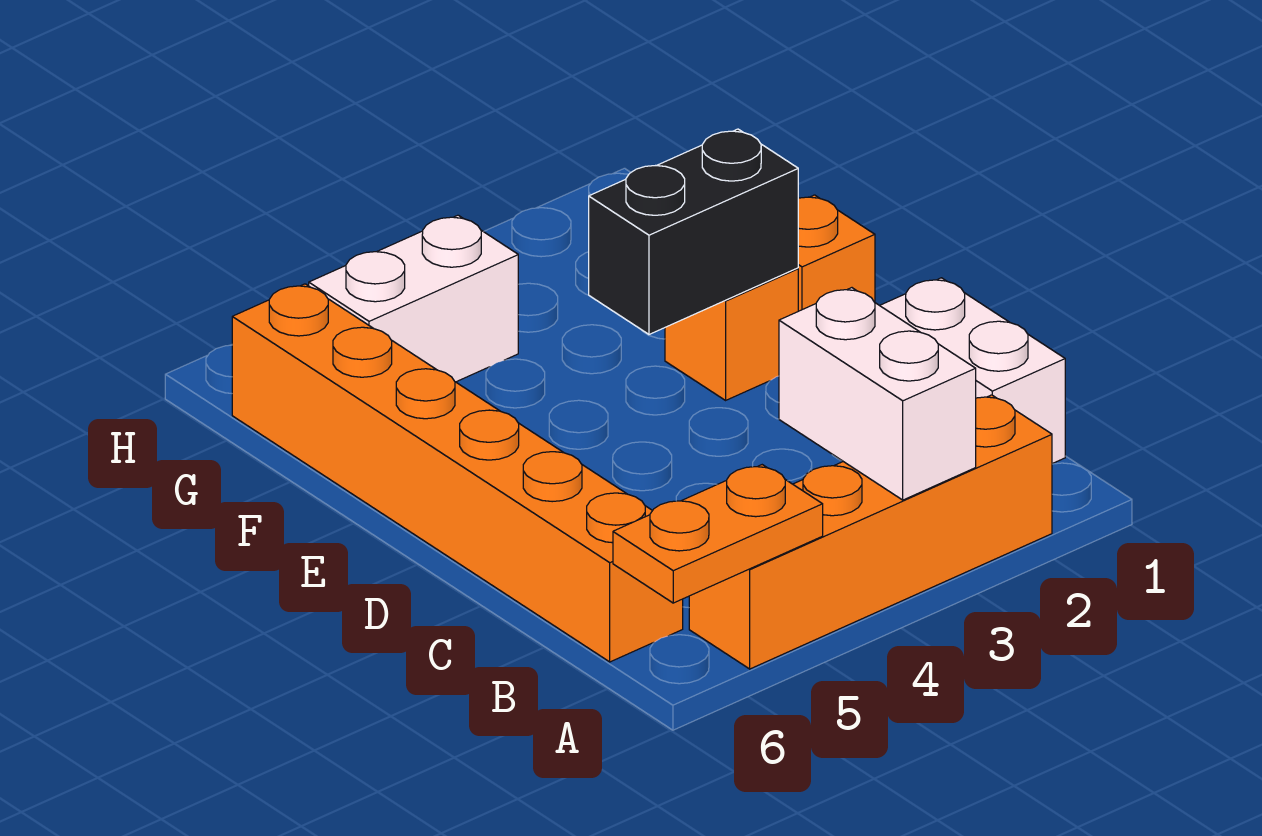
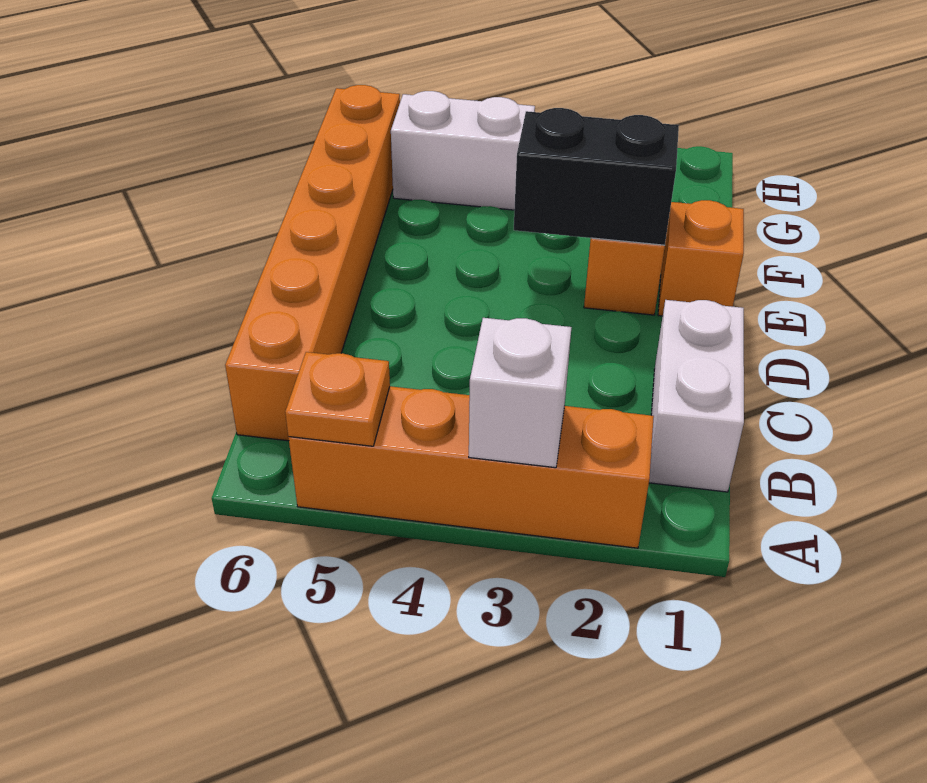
white brick A3:B3 level 2 -> white brick A3 level 2
orange plate A5:A6 level 2 -> orange plate A5 level 2

